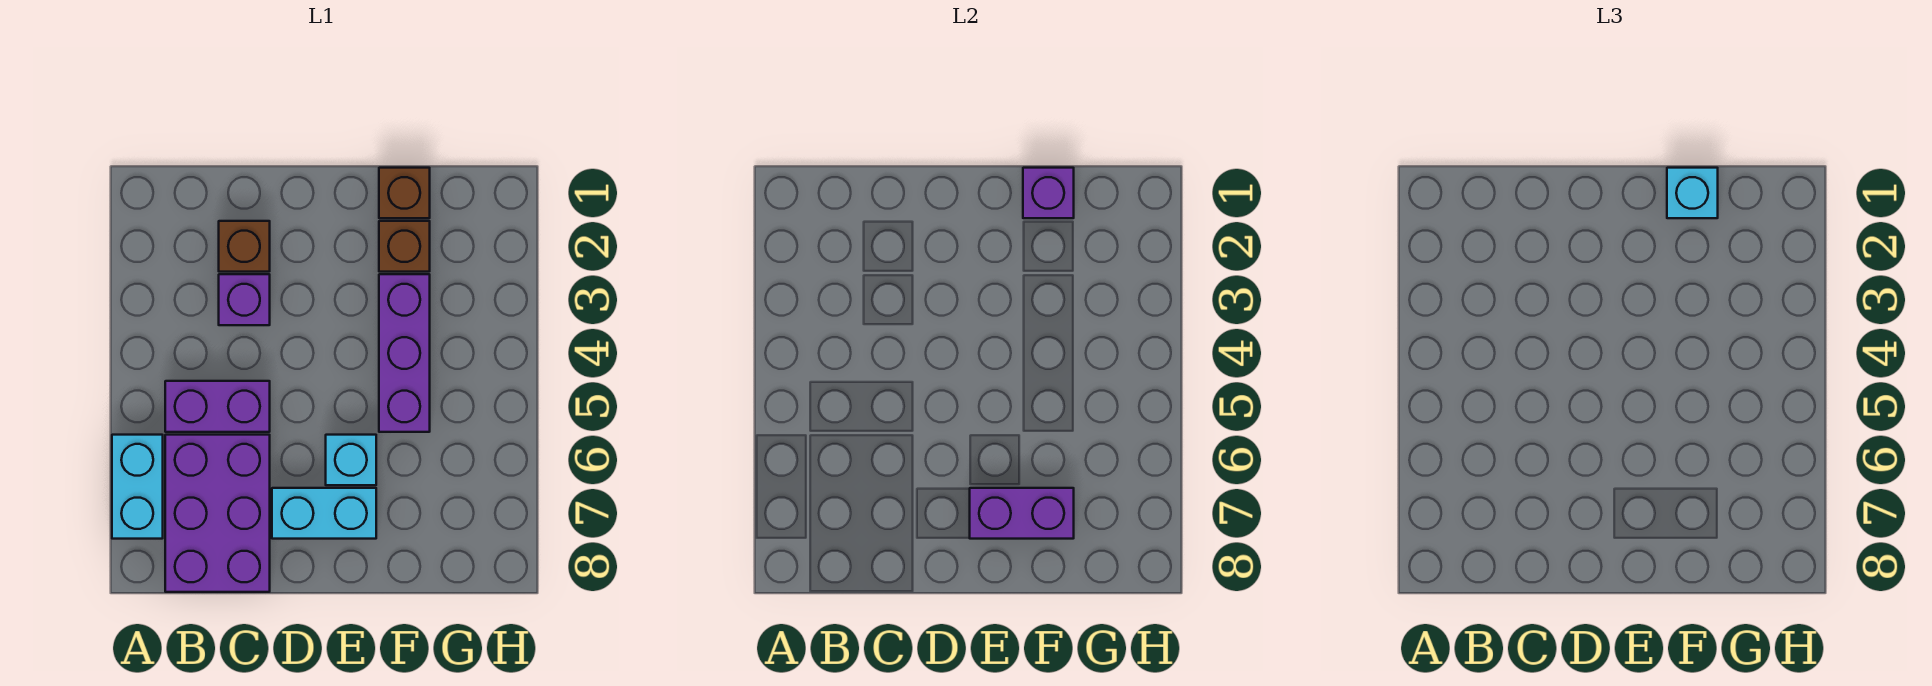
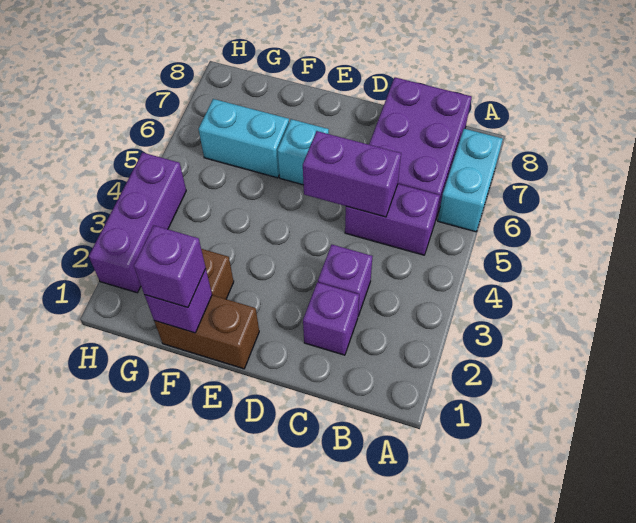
brown brick C2 level 1 -> purple brick C2 level 1
cyan brick D7:E7 level 1 -> cyan brick F6:G6 level 1
purple brick E7:F7 level 2 -> purple brick C5:D5 level 2
brown brick F1 level 1 -> brown brick E1:F1 level 1
cyan brick F1 level 3 -> purple brick F1 level 3
purple brick F3:F5 level 1 -> purple brick H2:H4 level 1

